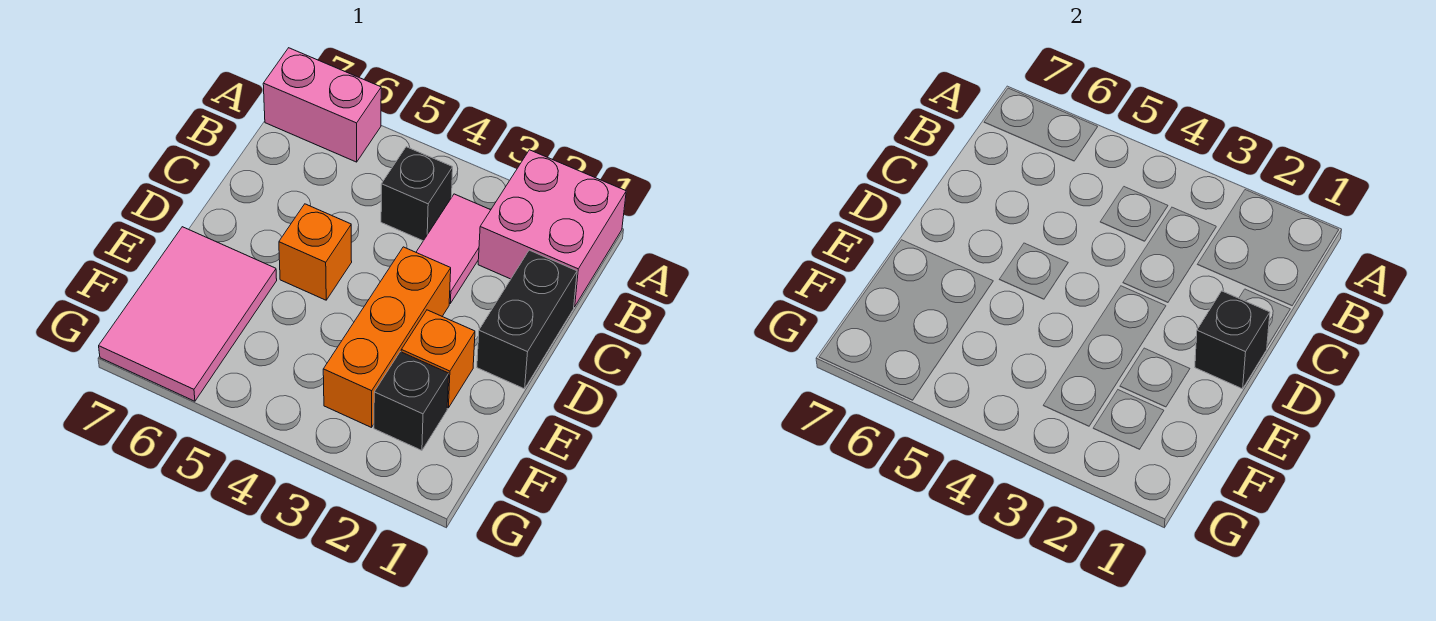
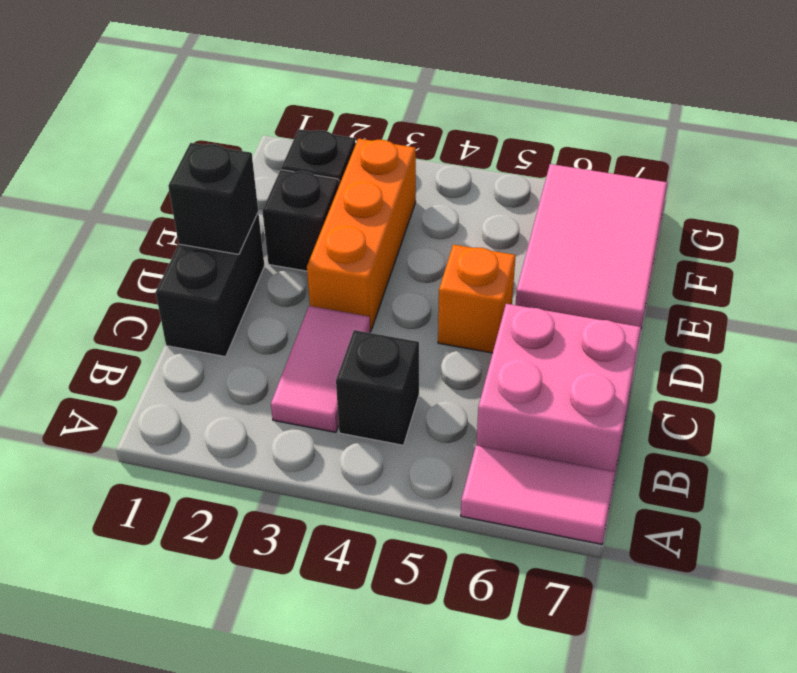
pink brick A1:B2 level 1 -> pink brick B6:C7 level 1
pink brick A6:A7 level 1 -> pink tile A6:A7 level 1
orange brick E2 level 1 -> black brick E2 level 1

